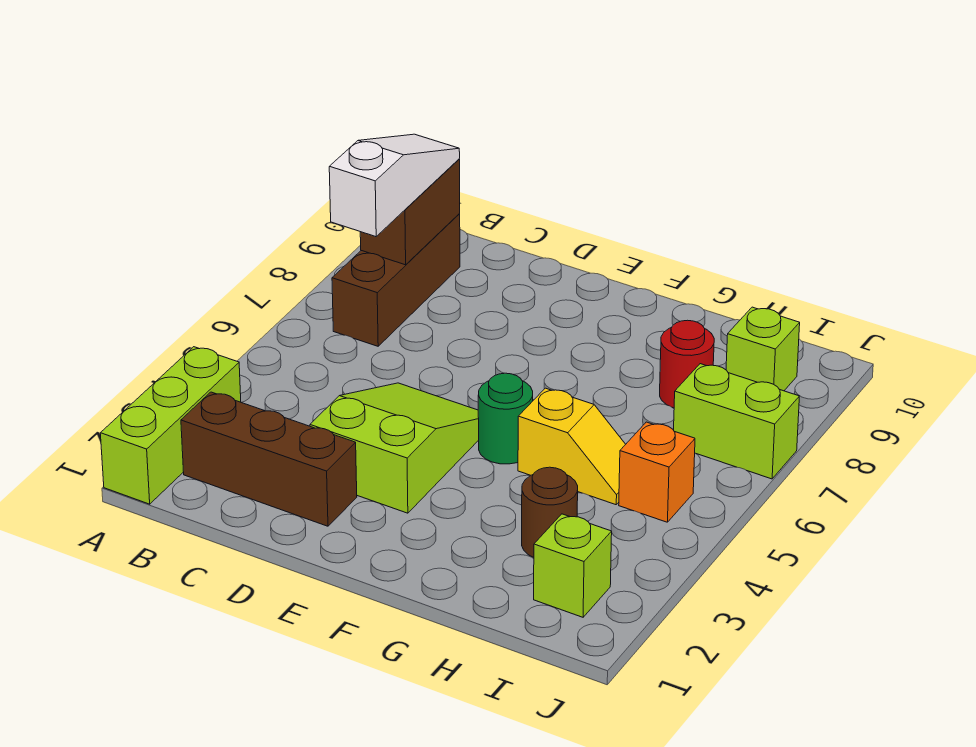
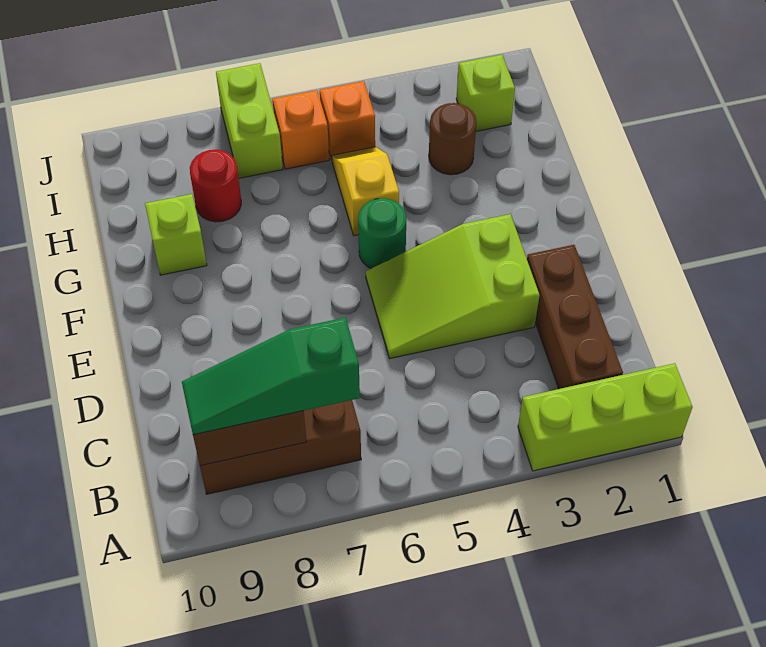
white slope B7:B9 level 3 top 7 -> green slope B7:B9 level 3 top 7
none -> orange brick I6 level 1
lime brick I9 level 1 -> lime brick G9 level 1

